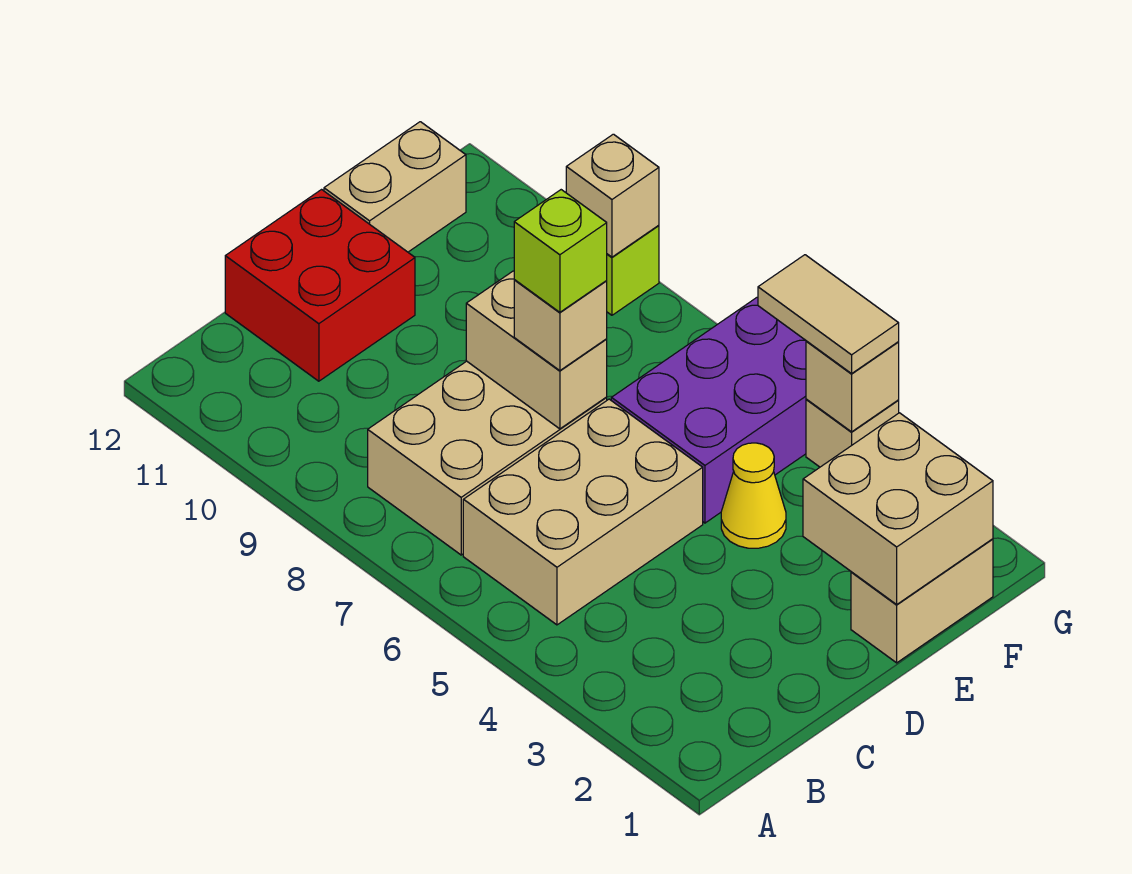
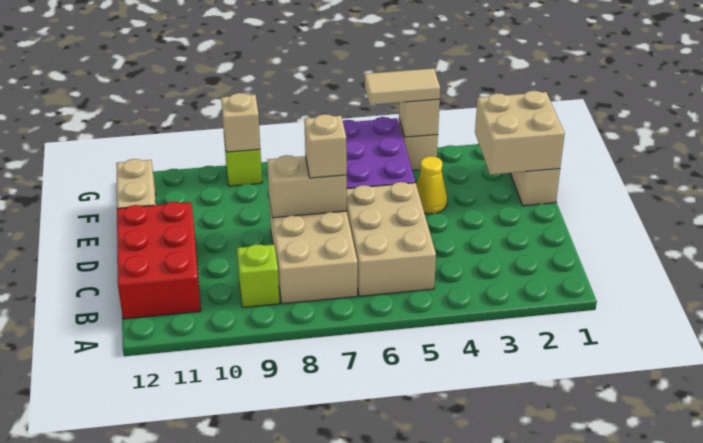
red brick C11:D12 level 1 -> red brick B11:D12 level 1
lime brick D7 level 4 -> lime brick B9 level 1

